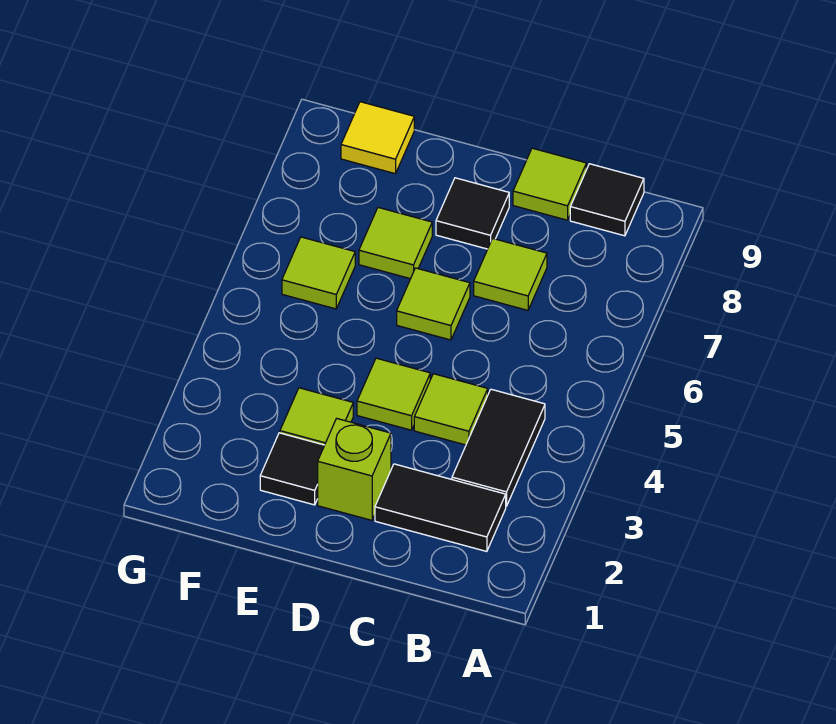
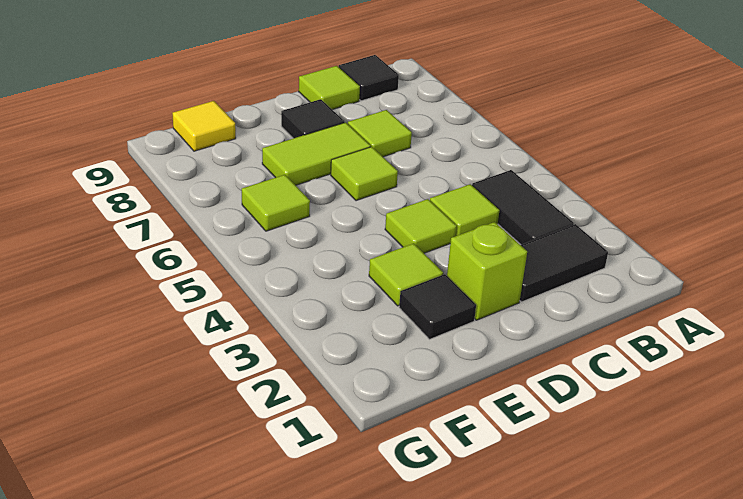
lime tile E7 level 1 -> lime tile D7:E7 level 1

